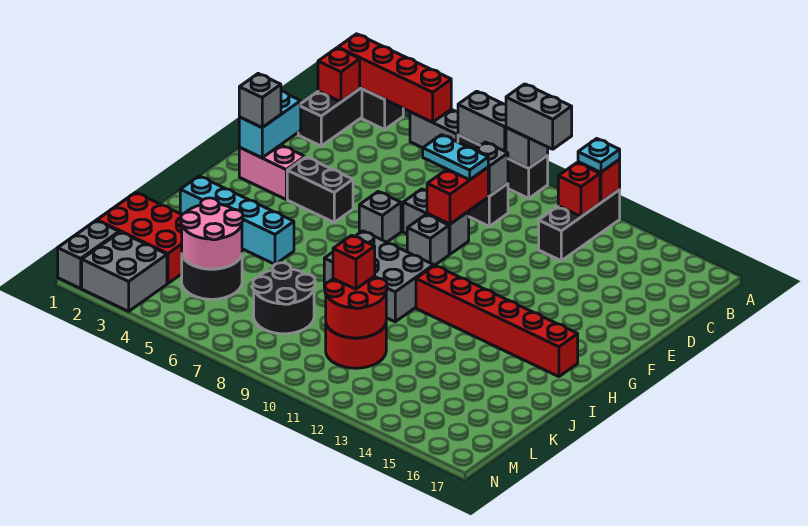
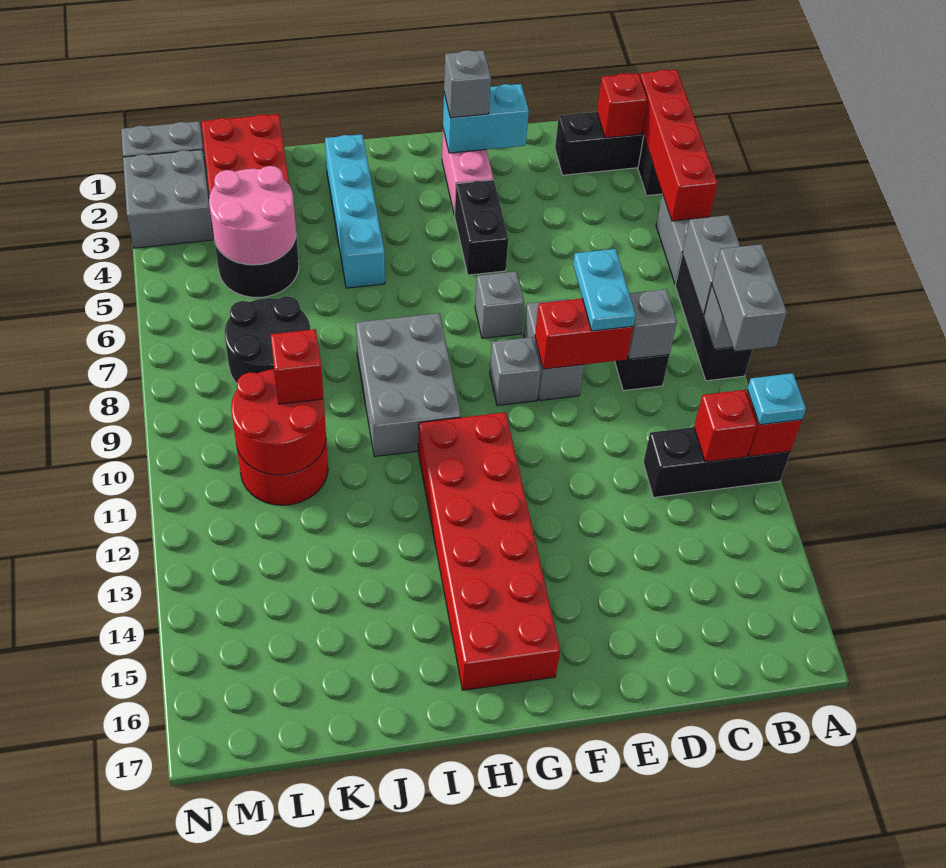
red brick H11:H16 level 1 -> red brick G11:H16 level 1

